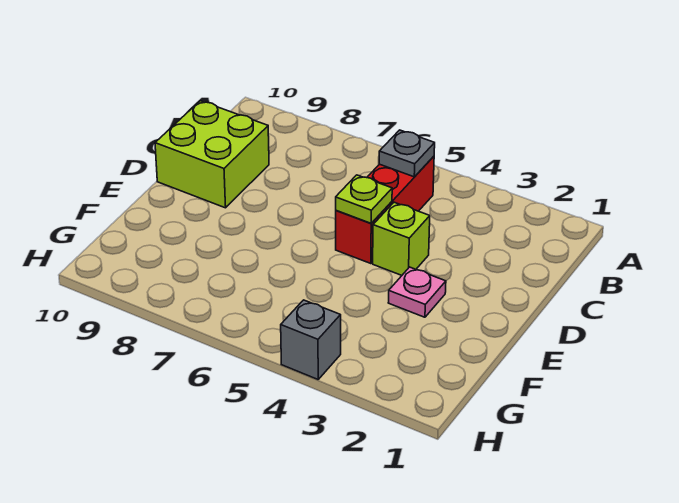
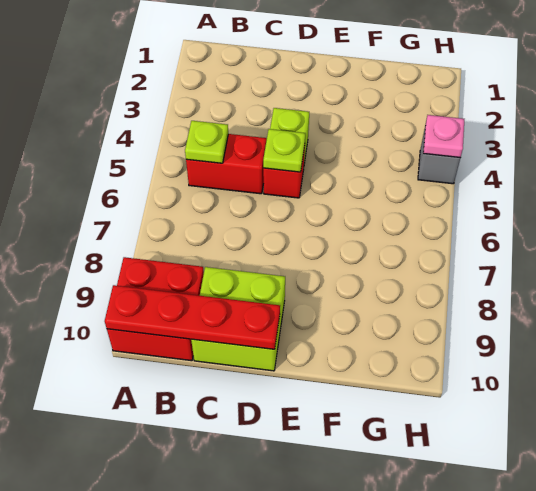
none -> red brick A9:B10 level 1
none -> red plate A10:D10 level 2
grey plate B5 level 2 -> lime plate B5 level 2
pink plate E3 level 1 -> pink plate H4 level 2

